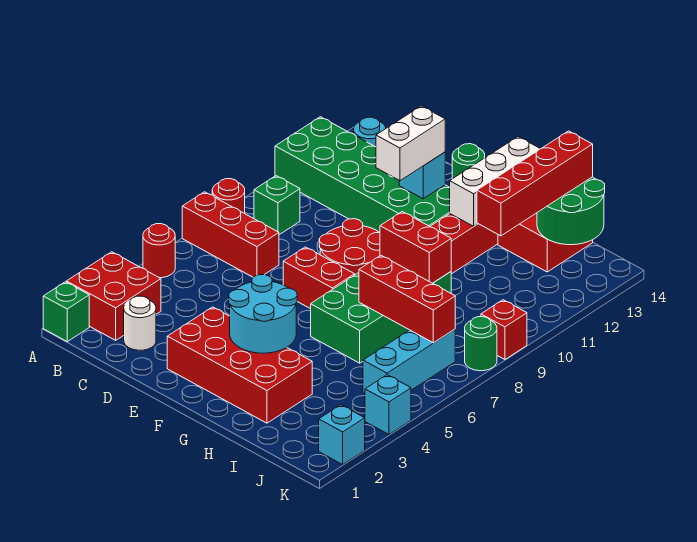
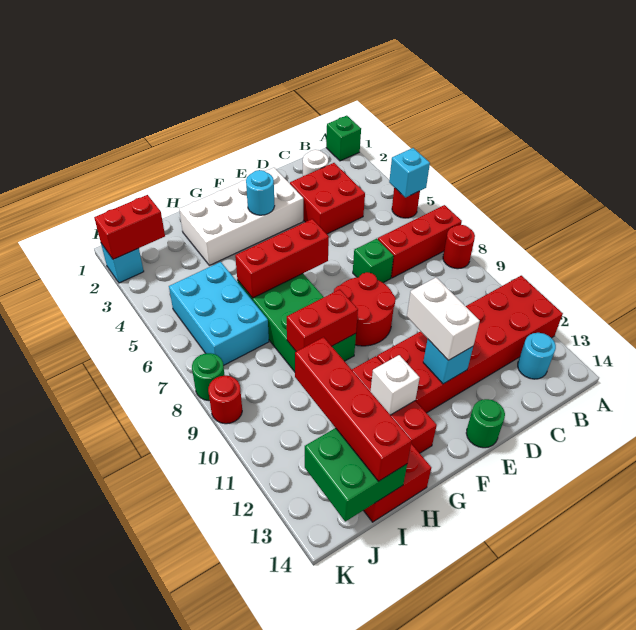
red brick A2:B3 level 1 -> red brick C3:D4 level 1
green brick A11:F12 level 1 -> red brick A11:F12 level 1
green brick B9 level 1 -> green brick D7 level 1
red brick E2:H3 level 1 -> white brick E2:H3 level 1
red brick E7:F7 level 1 -> red brick J2:K2 level 2
cyan round brick F3:G4 level 2 -> cyan round brick F3 level 2
white brick G12:G14 level 2 -> white brick G12 level 2
red brick H7:J7 level 2 -> red brick F6:H6 level 2
green round brick I13:J14 level 2 -> green brick I13:J14 level 2
cyan brick J5:J7 level 1 -> cyan brick I5:J7 level 1
cyan brick K4 level 1 -> cyan brick A5 level 2
red brick K9 level 1 -> red round brick K9 level 1

